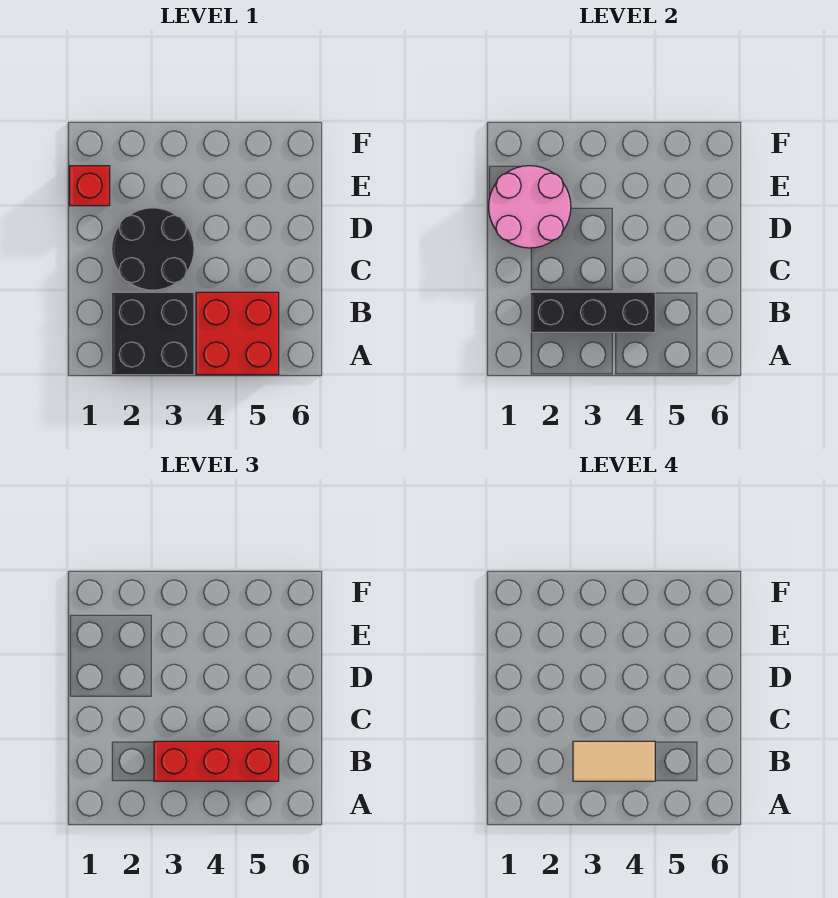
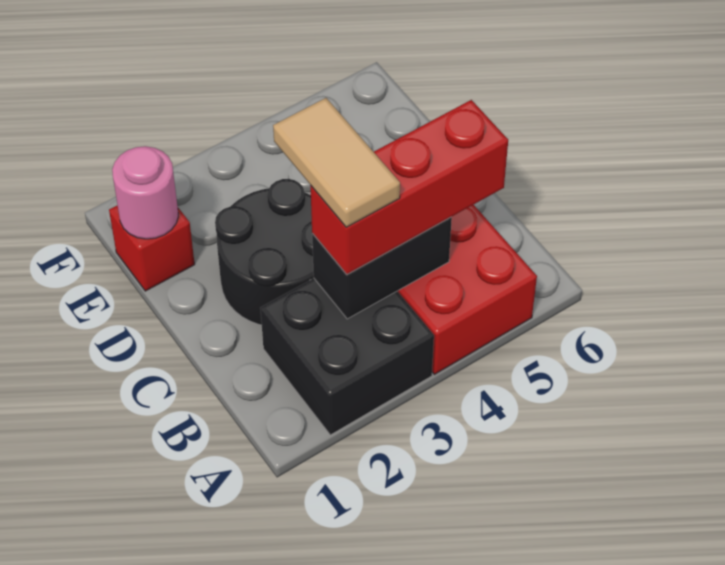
black brick B2:B4 level 2 -> black brick B3:B4 level 2
tan tile B3:B4 level 4 -> tan tile B3:C3 level 4
pink round brick D1:E2 level 2 -> pink round brick E1 level 2

